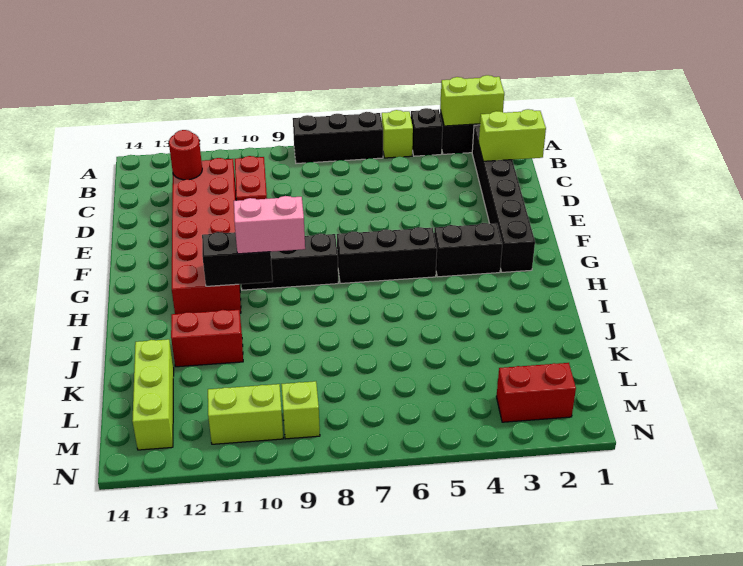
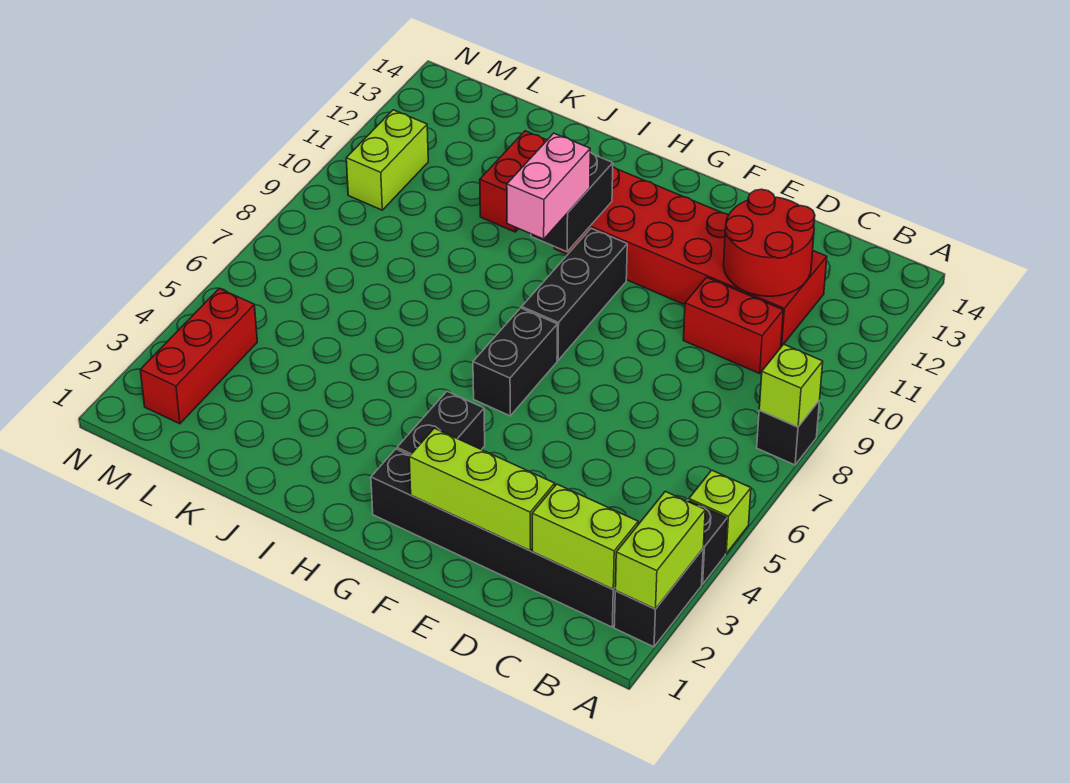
black brick A6:A8 level 1 -> black brick A8 level 1
lime brick C1:C2 level 2 -> lime brick B2:C2 level 2
red round brick C12 level 2 -> red round brick C11:D12 level 2
black brick G5:G7 level 1 -> black brick G6:G7 level 1
lime brick K13:M13 level 1 -> lime brick D2:F2 level 2
red brick M2:M3 level 1 -> red brick M2:M4 level 1
lime brick M9 level 1 -> lime brick A8 level 2

